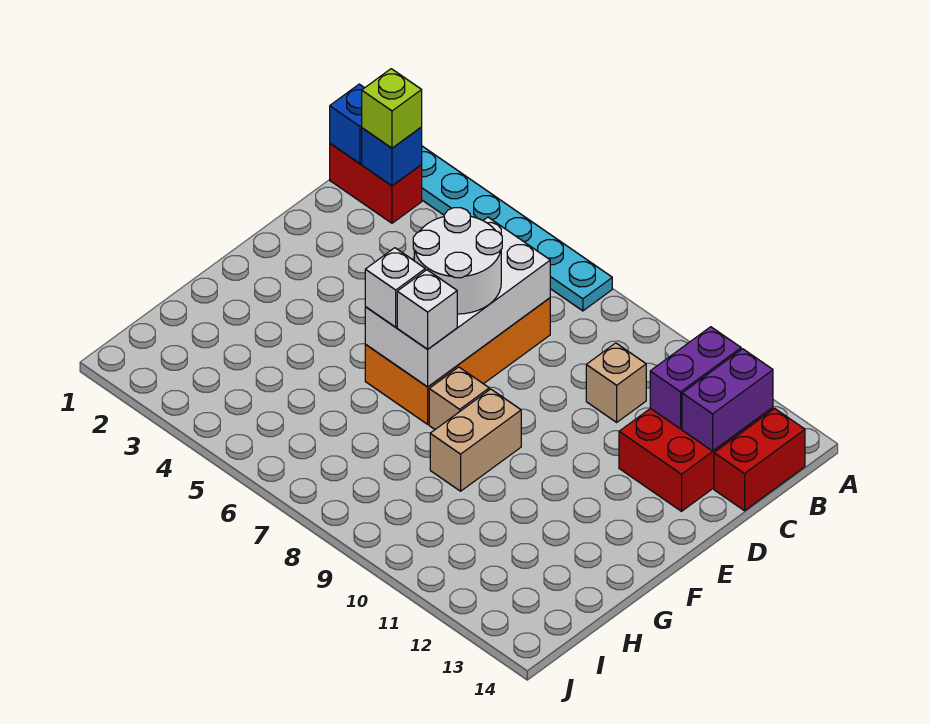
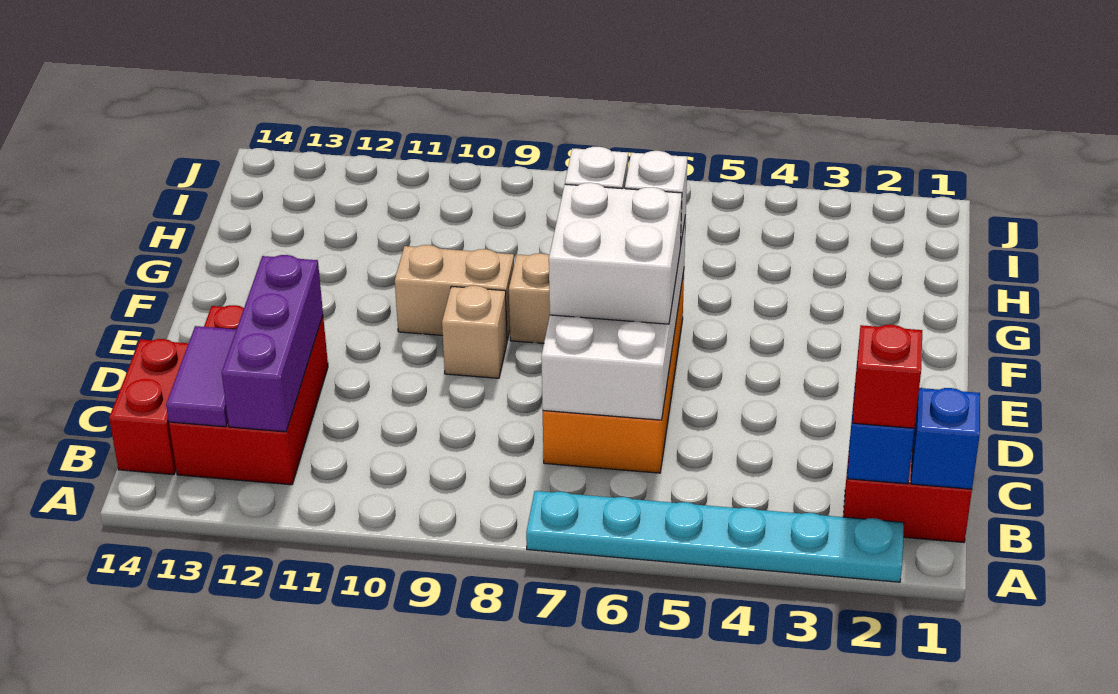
lime brick B2 level 3 -> red brick B2 level 3
purple brick B12:C12 level 2 -> purple brick B12:D12 level 2
purple brick B13:C13 level 2 -> purple tile B13:C13 level 2
tan brick C10 level 1 -> tan brick E9 level 1
white round brick D6:E7 level 3 -> white brick D6:E7 level 3
tan brick F9:G9 level 1 -> tan brick F9:F10 level 1

